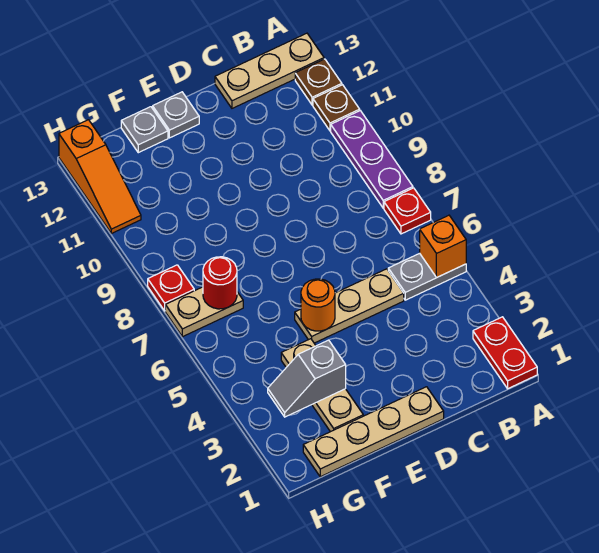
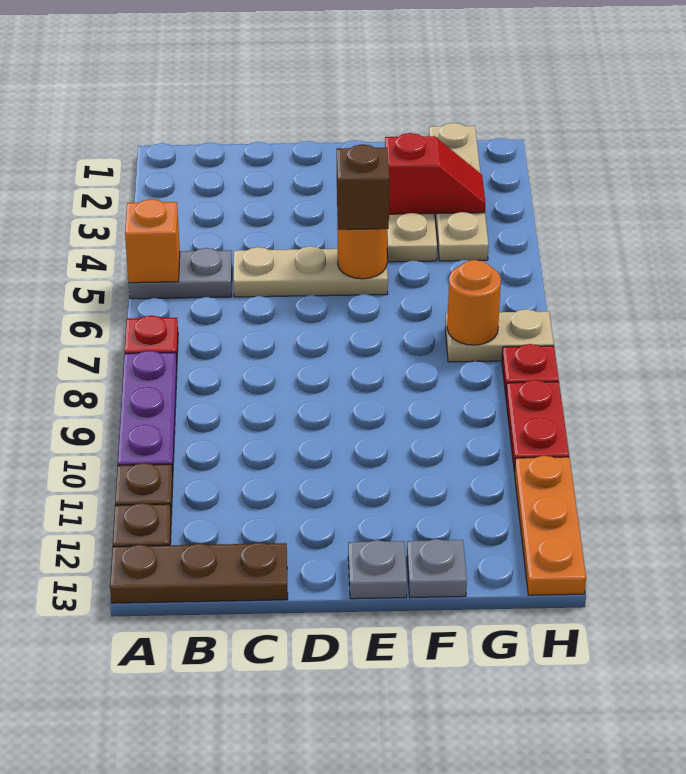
red plate A1:A2 level 1 -> red plate H9:H10 level 1
tan plate A13:C13 level 1 -> brown plate A13:C13 level 1
tan plate D1:G1 level 1 -> tan plate G1:G4 level 1
none -> brown brick E5 level 3
grey slope F3:G3 level 2 top F -> red slope F3:G3 level 2 top F
red round brick G7 level 2 -> orange round brick G7 level 2
orange slope H11:H13 level 1 top 13 -> orange plate H11:H13 level 1

